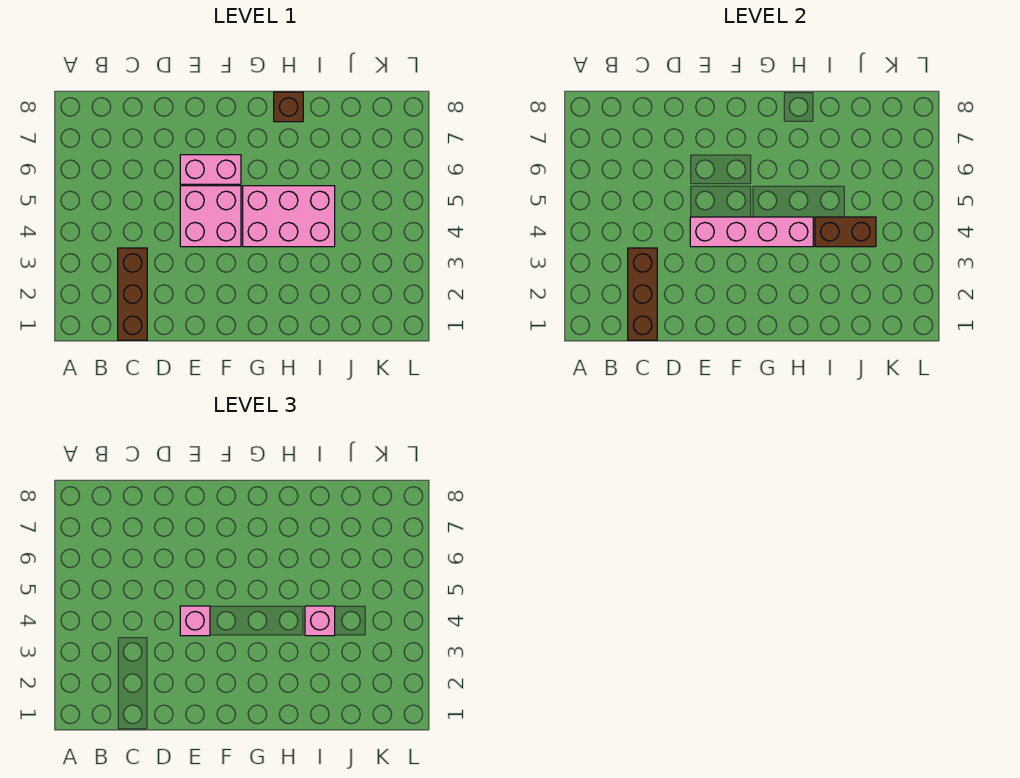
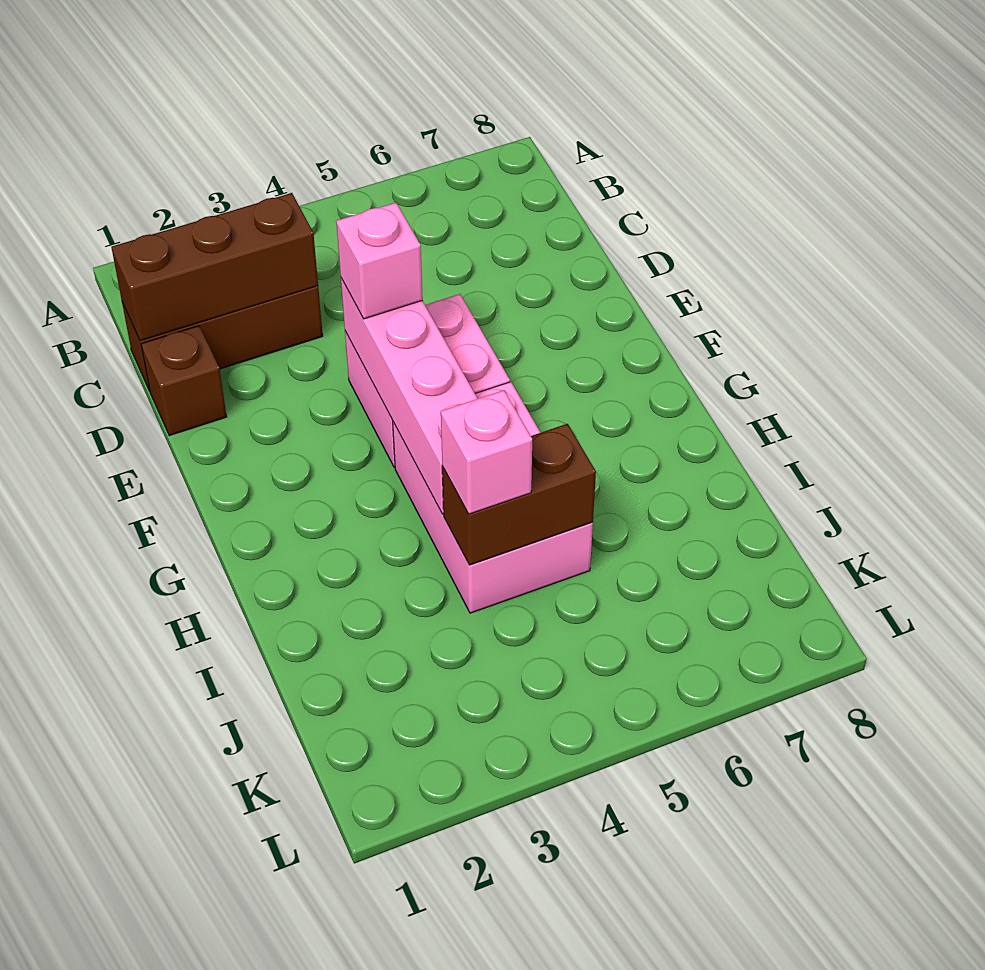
pink brick E6:F6 level 1 -> none
brown brick H8 level 1 -> brown brick D1 level 1
brown brick I4:J4 level 2 -> brown brick I4:I5 level 2

